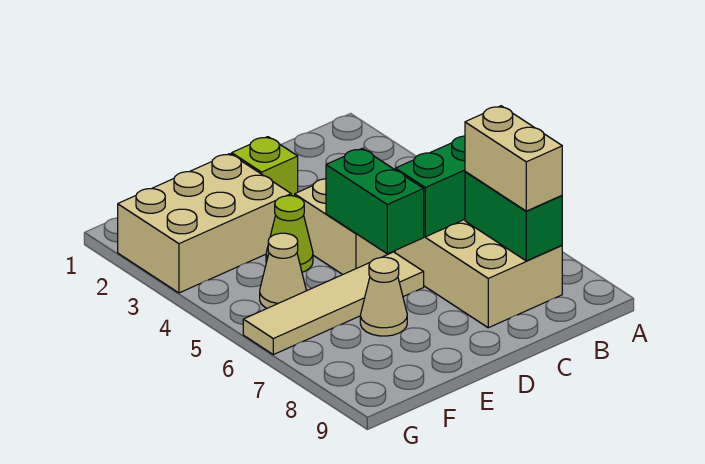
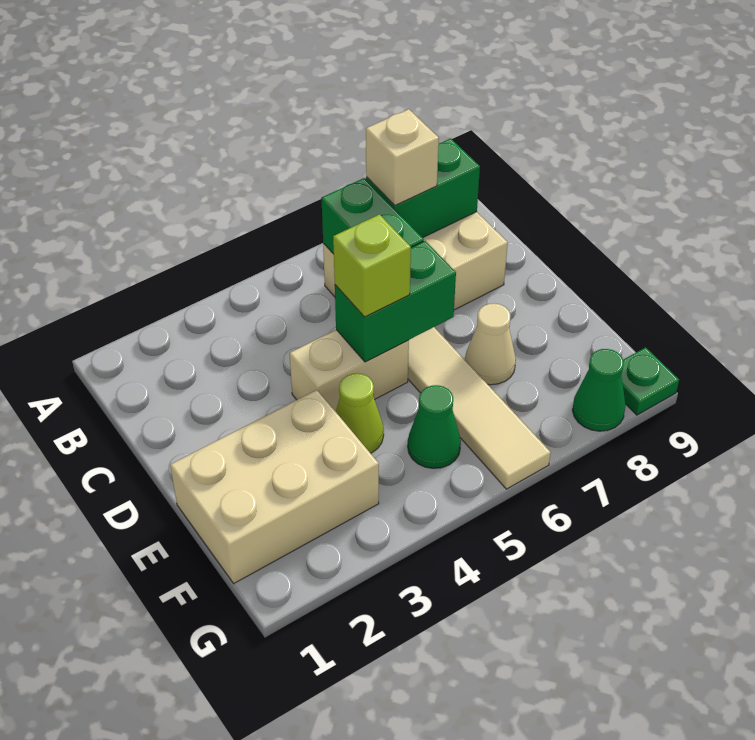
tan brick B7:B8 level 3 -> tan brick B7 level 3
lime brick D2 level 1 -> lime brick D5 level 3
tan brick E2:G3 level 1 -> tan brick E1:F3 level 1
tan cone F5 level 1 -> green cone F5 level 1
none -> green cone G8 level 1
none -> green plate G9 level 1

